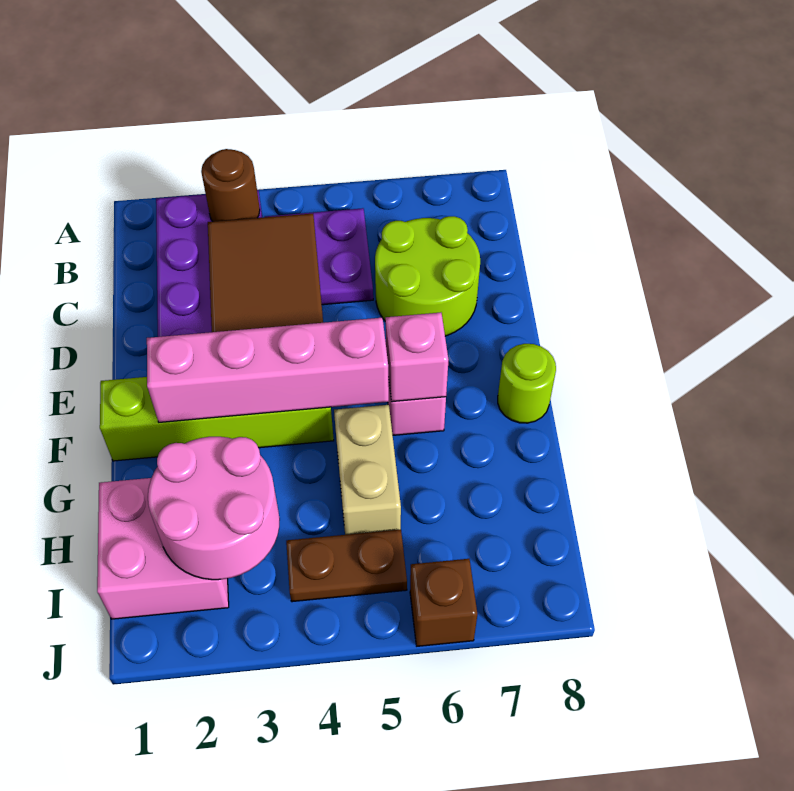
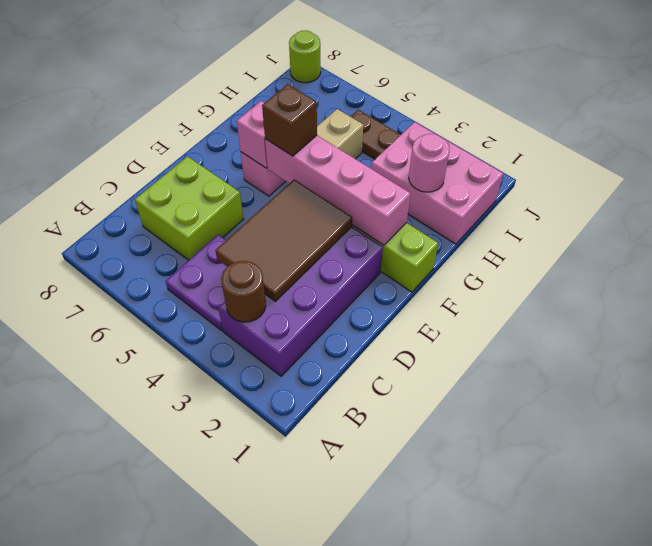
lime round brick C6:D7 level 1 -> lime brick C6:D7 level 1
lime round brick F8 level 1 -> lime round brick J8 level 1
pink brick H1:I2 level 1 -> pink brick H1:I3 level 1
pink round brick H2:I3 level 2 -> pink round brick H2 level 2
brown brick J6 level 1 -> brown brick F5 level 3

